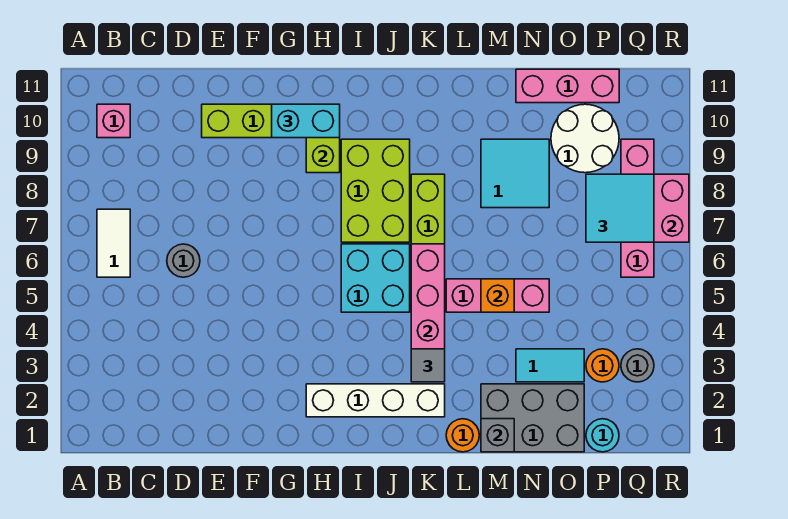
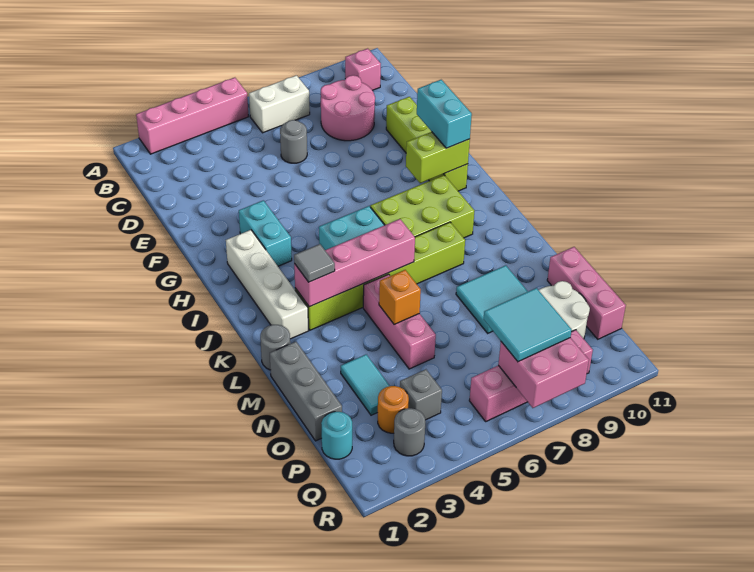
none -> pink brick A2:A5 level 1
white tile B6:B7 level 1 -> white brick B6:B7 level 1
none -> pink round brick C8:D9 level 1
none -> cyan brick G3:H3 level 1
orange round brick L1 level 1 -> grey round brick L1 level 1
grey brick M1:O2 level 1 -> grey brick M1:O1 level 1
grey brick M1 level 2 -> grey brick P4 level 1

